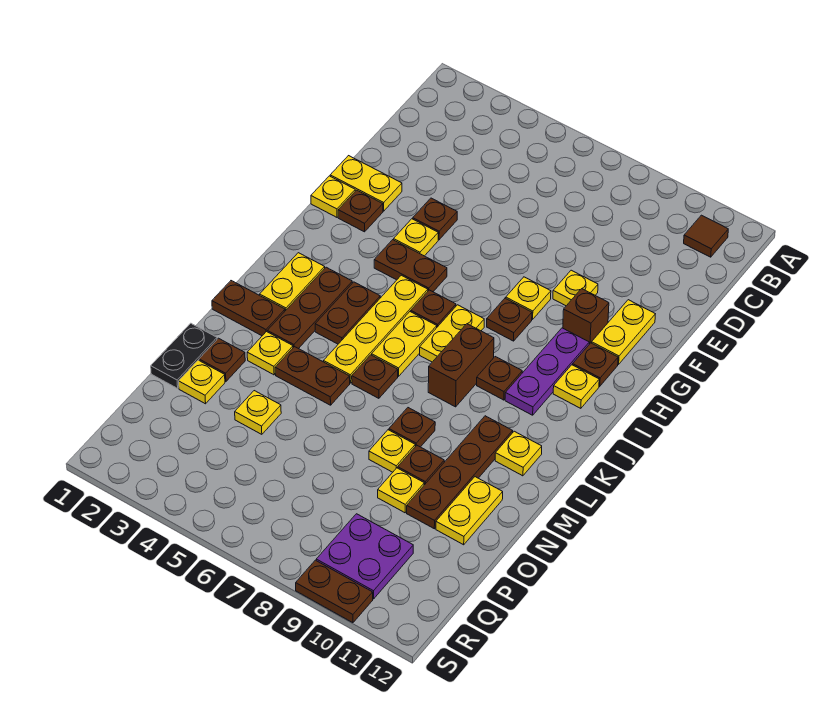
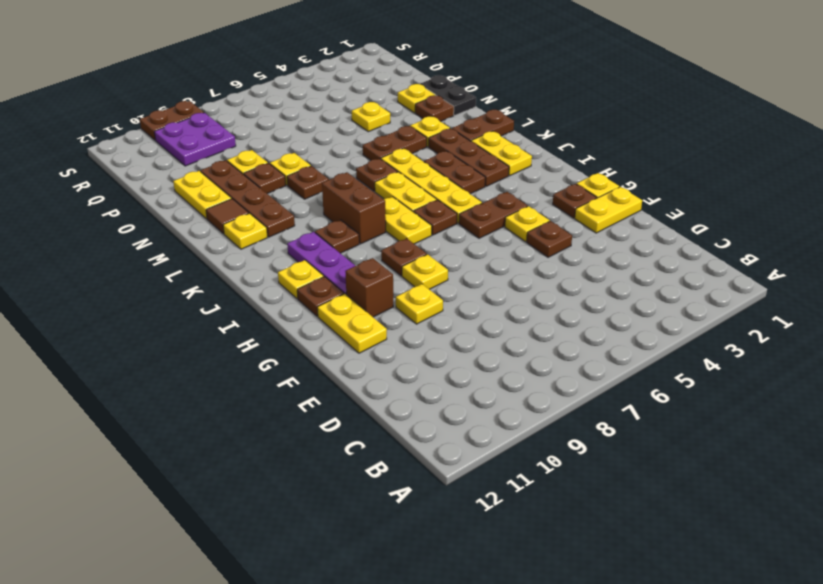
brown tile B11 level 1 -> brown tile M11 level 1

